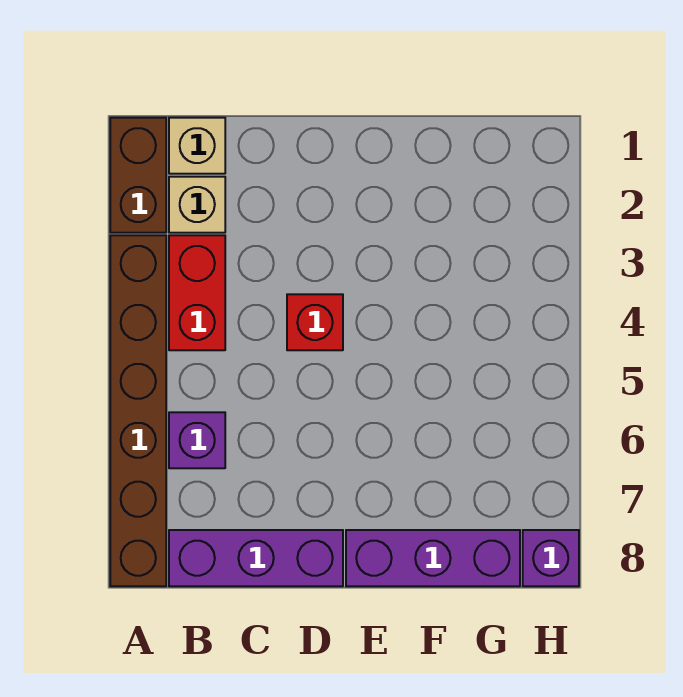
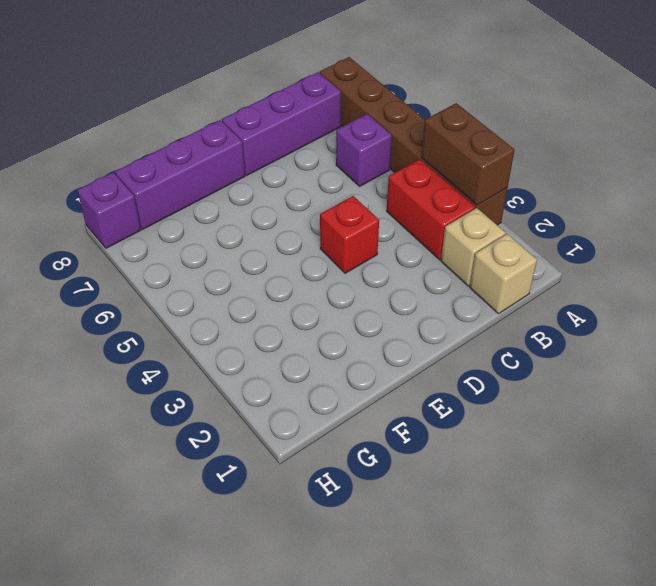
brown brick A1:A2 level 1 -> brown brick A3:A4 level 2

